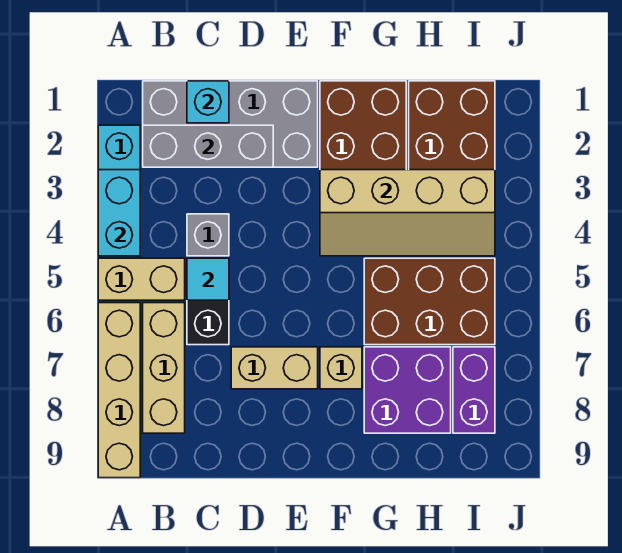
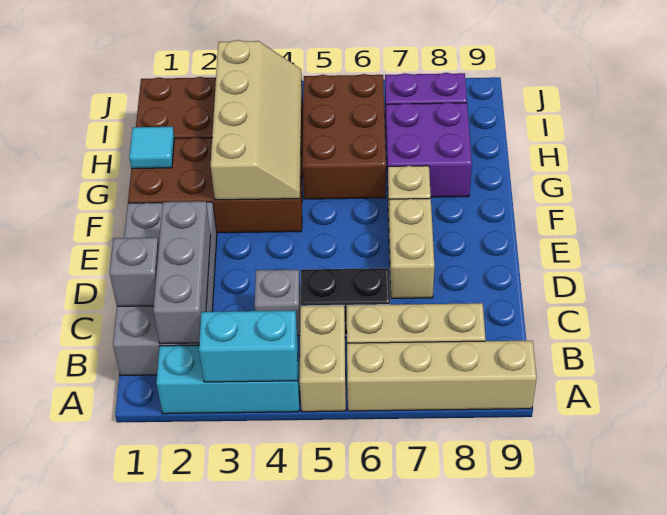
cyan brick C1 level 2 -> grey brick C1 level 2
cyan tile C5 level 2 -> cyan tile G1 level 2

